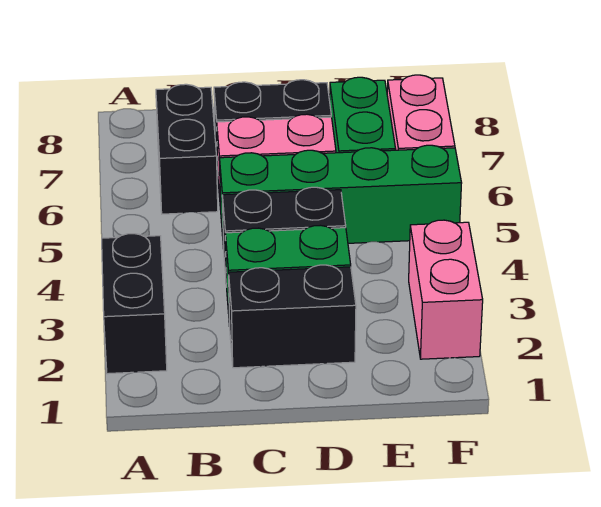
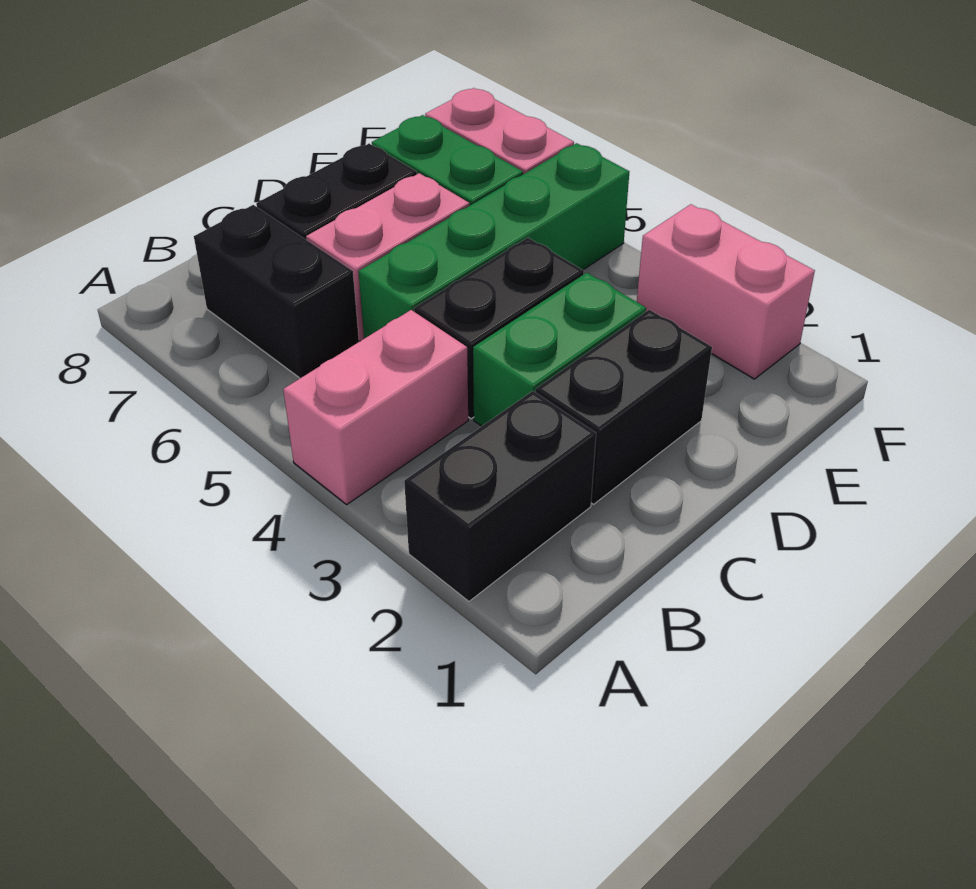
black brick A2:A3 level 1 -> black brick A2:B2 level 1
none -> pink brick A4:B4 level 1

